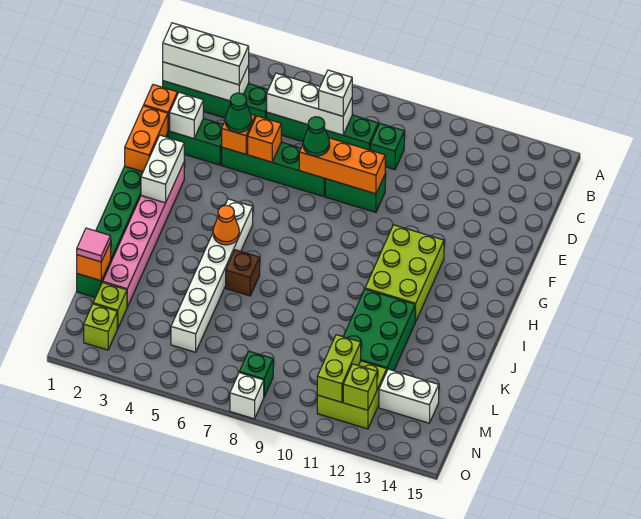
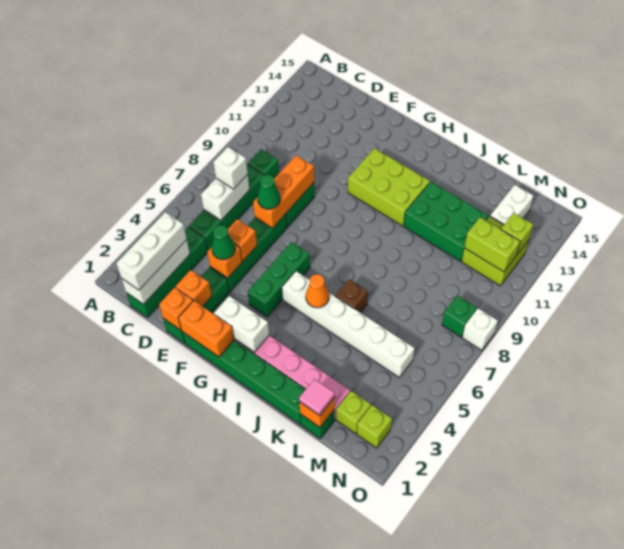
white brick C5:C7 level 2 -> white brick C6:C7 level 2
white brick E2 level 2 -> orange brick E2 level 2
none -> green brick G4:G6 level 1

